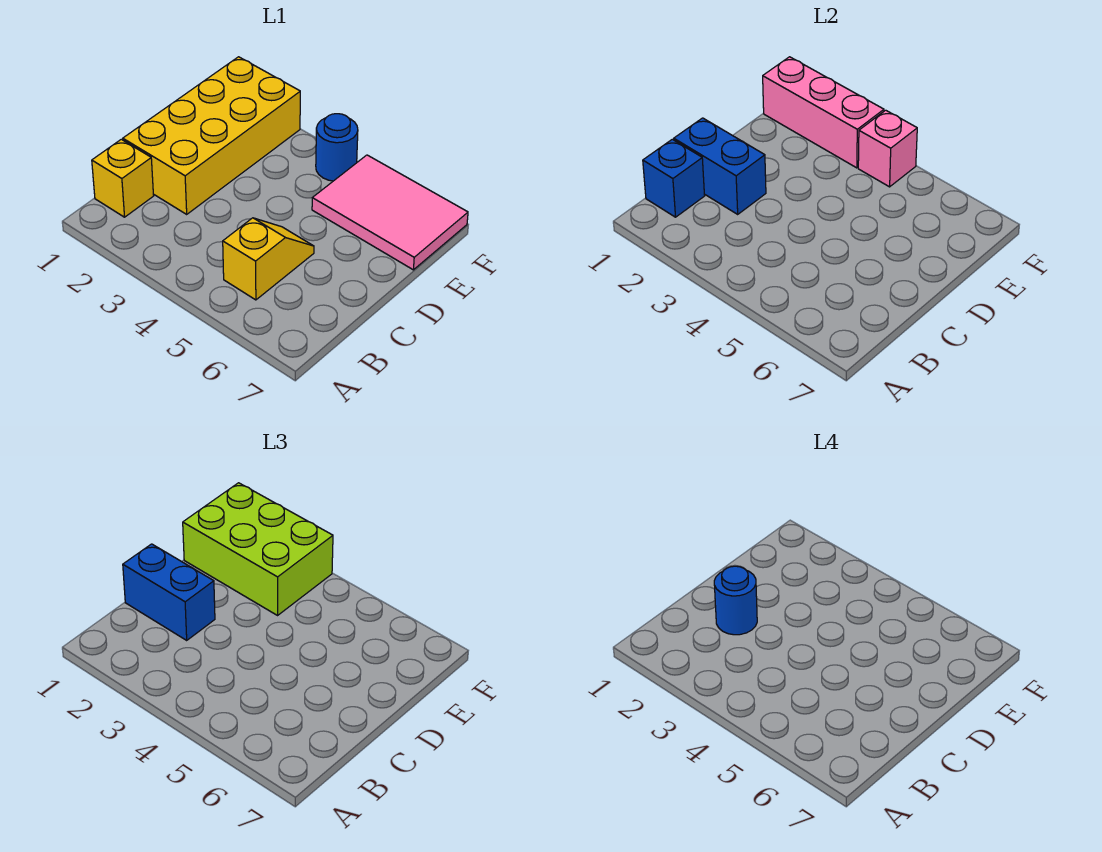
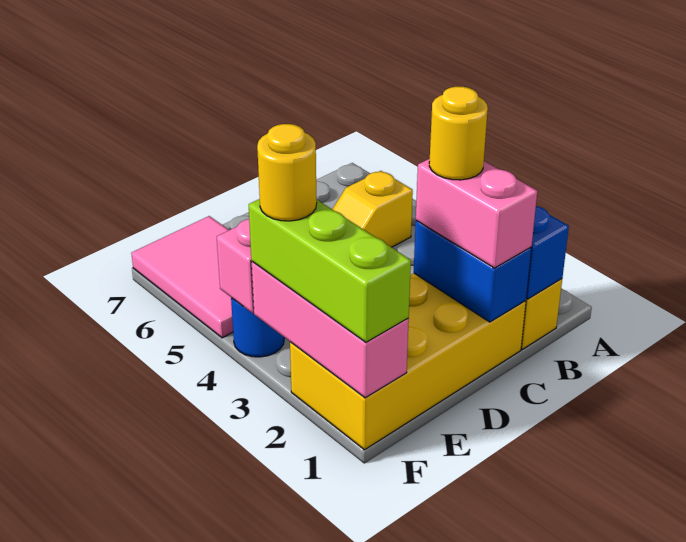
blue brick C1:C2 level 3 -> pink brick C1:C2 level 3
blue round brick C2 level 4 -> yellow round brick C2 level 4
lime brick E1:F3 level 3 -> lime brick F1:F3 level 3
none -> yellow round brick F3 level 4

